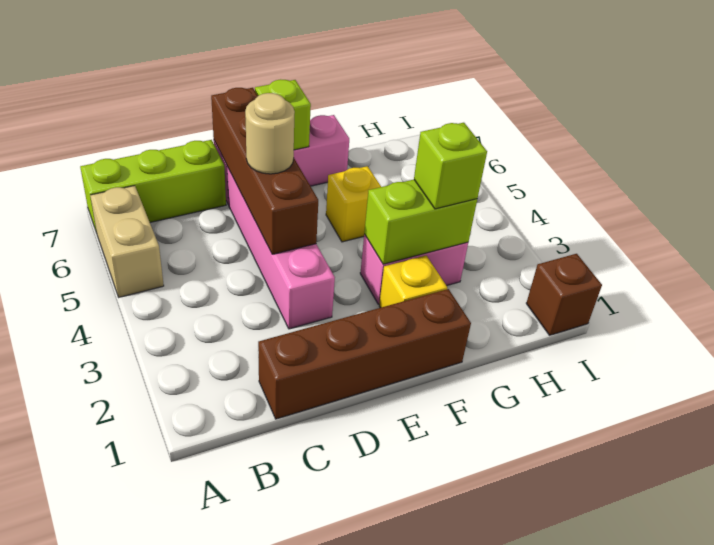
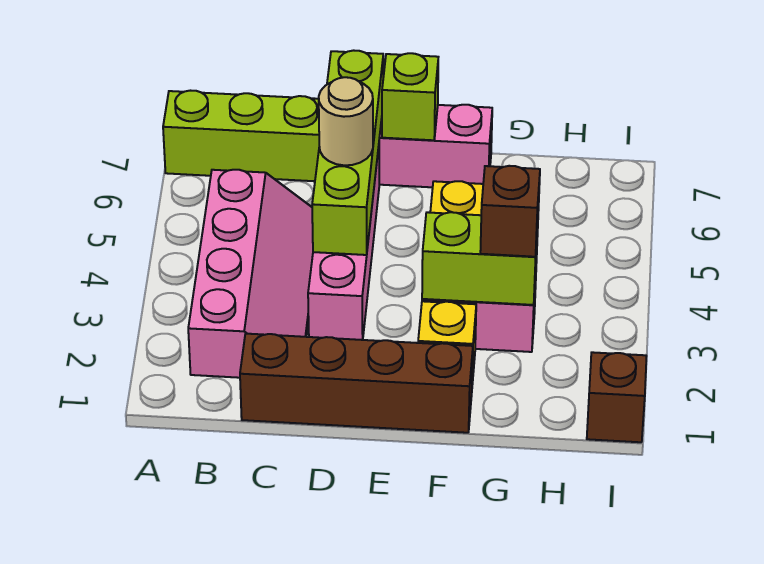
tan brick A5:A6 level 1 -> none
none -> pink slope B2:C5 level 1 top B
brown brick D4:D7 level 2 -> lime brick D4:D7 level 2
lime brick G3 level 3 -> brown brick G3 level 3

